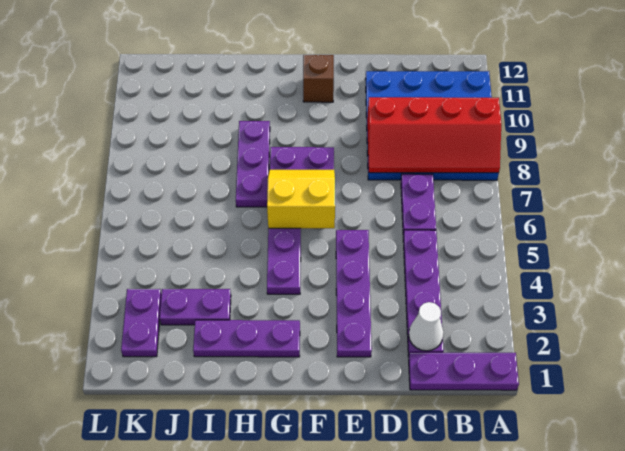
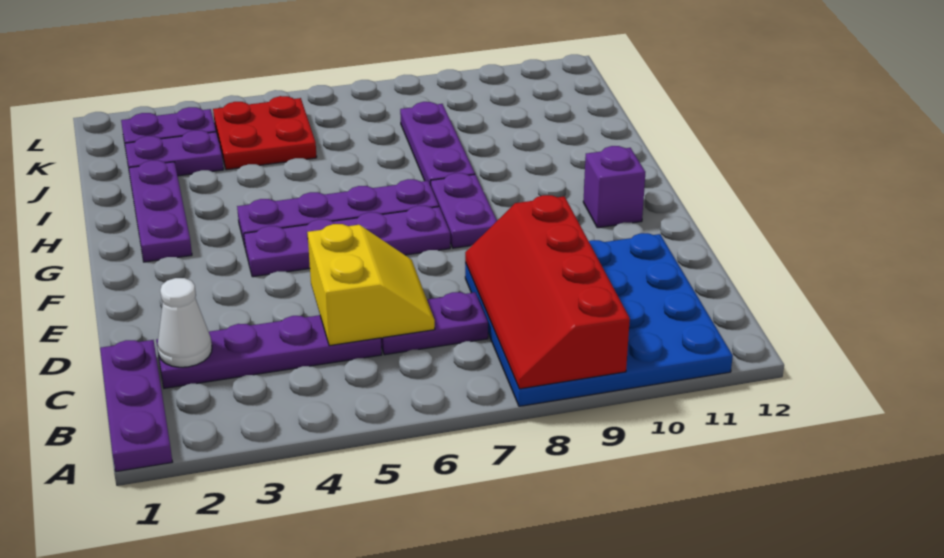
purple plate E2:E5 level 1 -> purple plate F4:F7 level 1
yellow slope F6:G7 level 2 top 6 -> yellow slope C5:D6 level 2 top 5
brown brick F11 level 1 -> purple brick F11 level 1
purple plate H7:H9 level 1 -> purple plate H8:J8 level 1
purple plate I3:J3 level 1 -> purple plate J2:J3 level 1
none -> red plate J4:K5 level 1

